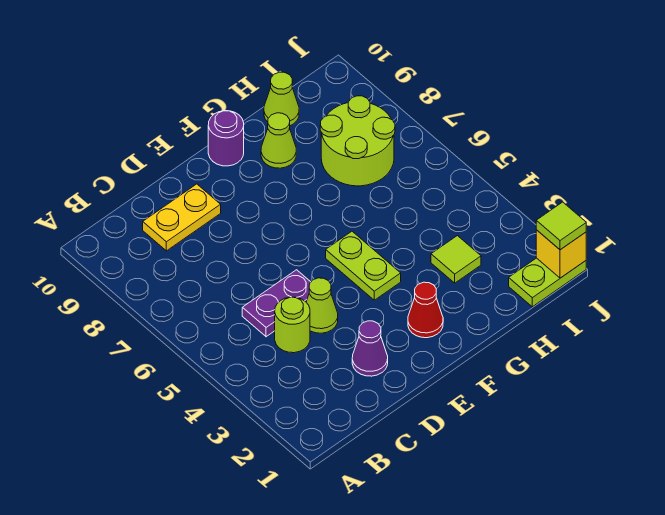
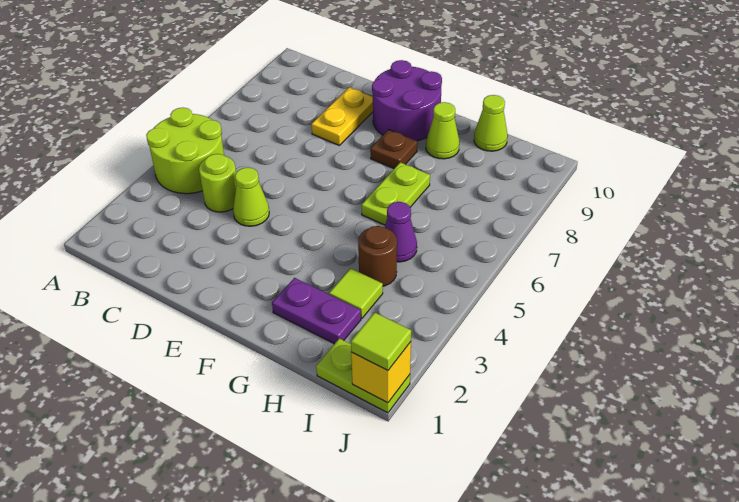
purple plate C5:D5 level 1 -> purple plate G2:H2 level 1
yellow plate C9:D9 level 1 -> yellow plate D8:D9 level 1
purple cone D2 level 1 -> purple cone H5 level 1
red cone F2 level 1 -> none
lime plate F4:F5 level 1 -> lime plate G6:G7 level 1
none -> brown plate F8 level 1
purple round brick F10 level 1 -> purple round brick E9:F10 level 1
none -> brown round brick H4 level 1
lime round brick H7:I8 level 1 -> lime round brick A4:B5 level 1

